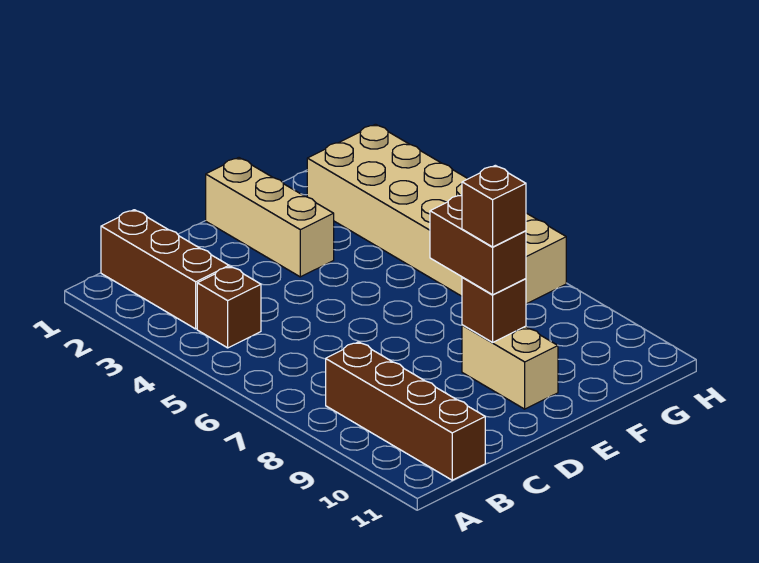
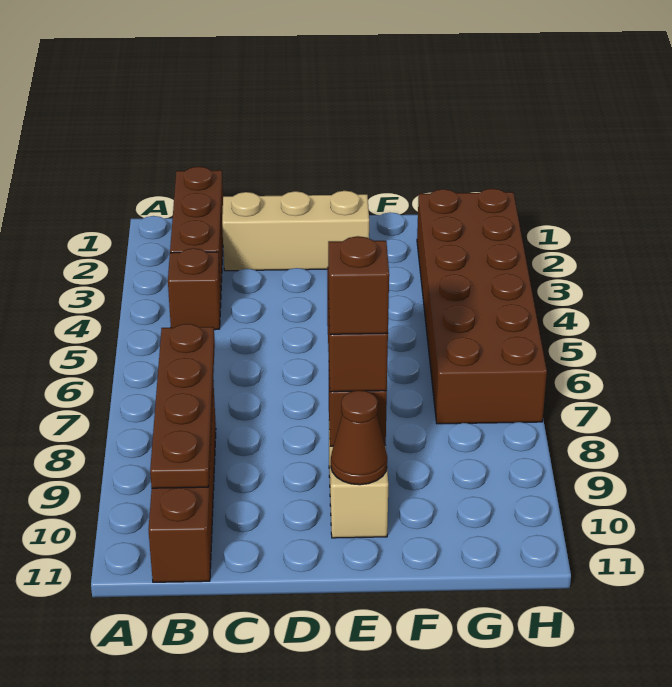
none -> brown plate B7:B10 level 2
tan brick E1:E3 level 1 -> tan brick C2:E2 level 1
none -> brown cone E10 level 2
tan brick G2:H7 level 1 -> brown brick G2:H7 level 1

